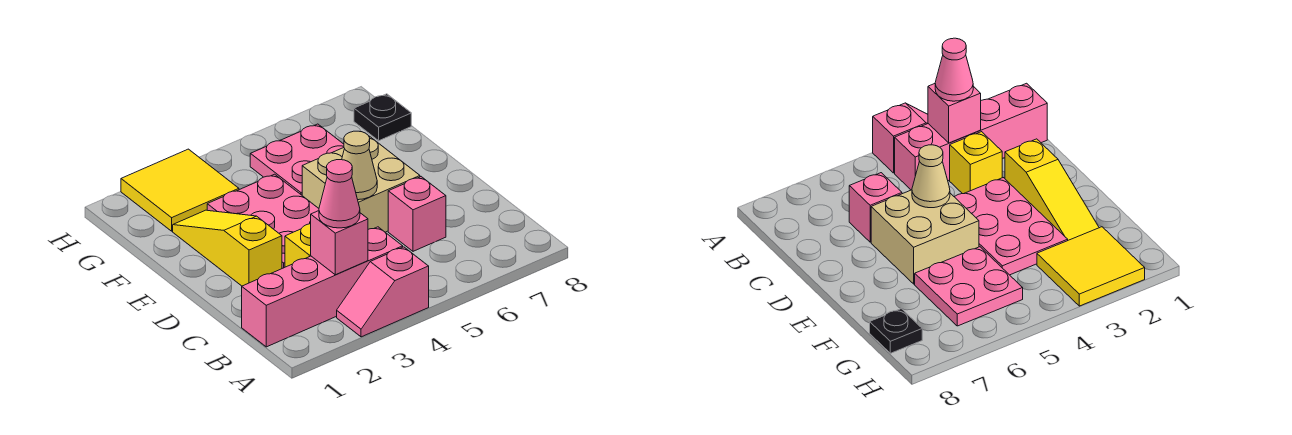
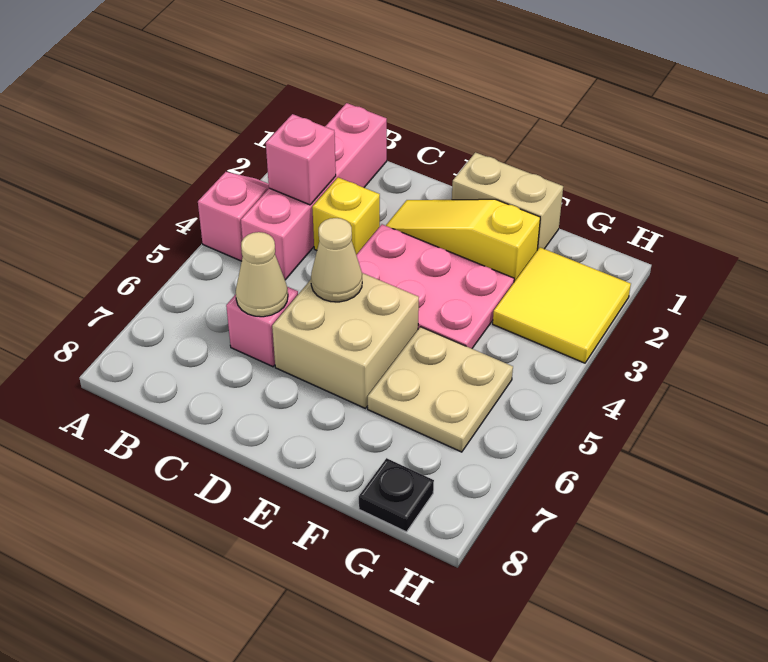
pink cone B3 level 3 -> none
none -> tan cone C6 level 2
yellow slope D2:F2 level 1 top D -> yellow slope D2:F2 level 1 top F
none -> tan brick E1:F1 level 1
pink plate F5:G6 level 1 -> tan plate F5:G6 level 1

